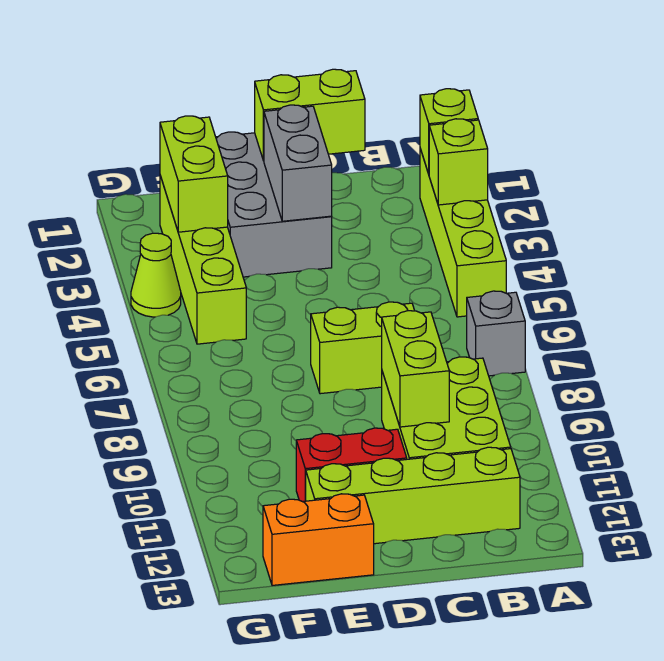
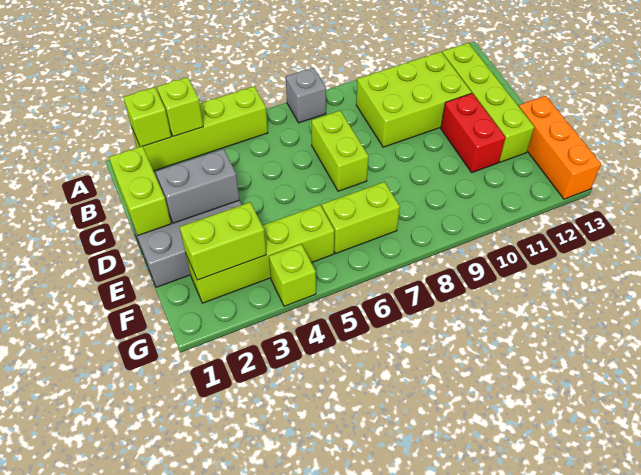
lime brick C9:C10 level 2 -> lime brick F6:F7 level 1
orange brick E13:F13 level 1 -> orange brick E13:G13 level 1
lime cone G4 level 1 -> lime brick G4 level 1

